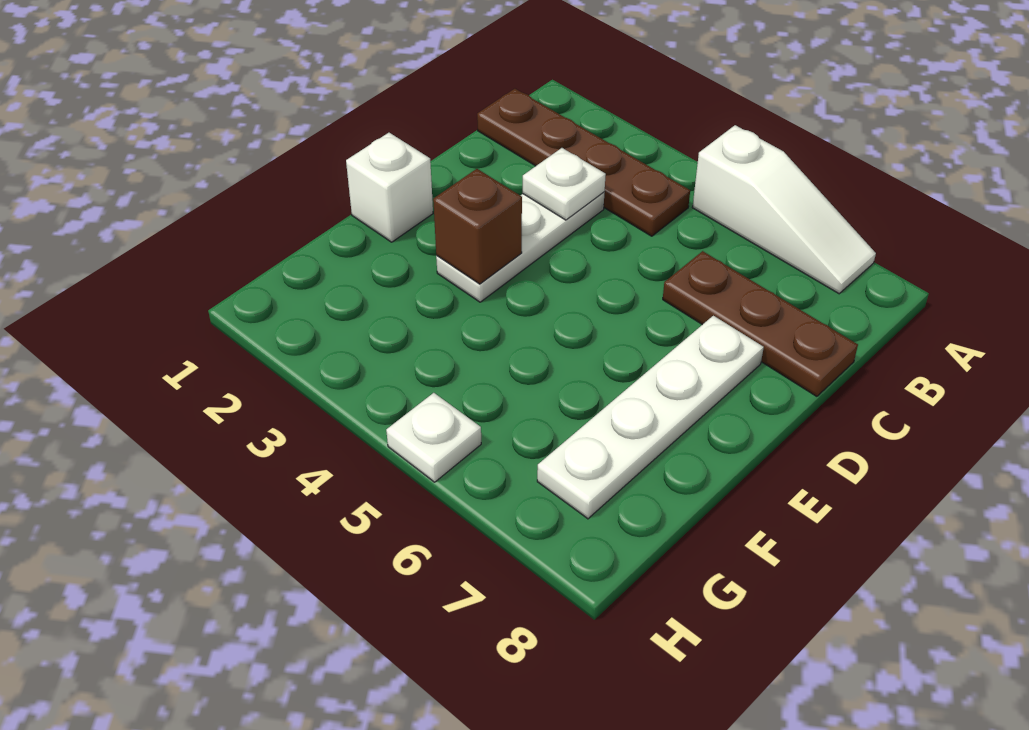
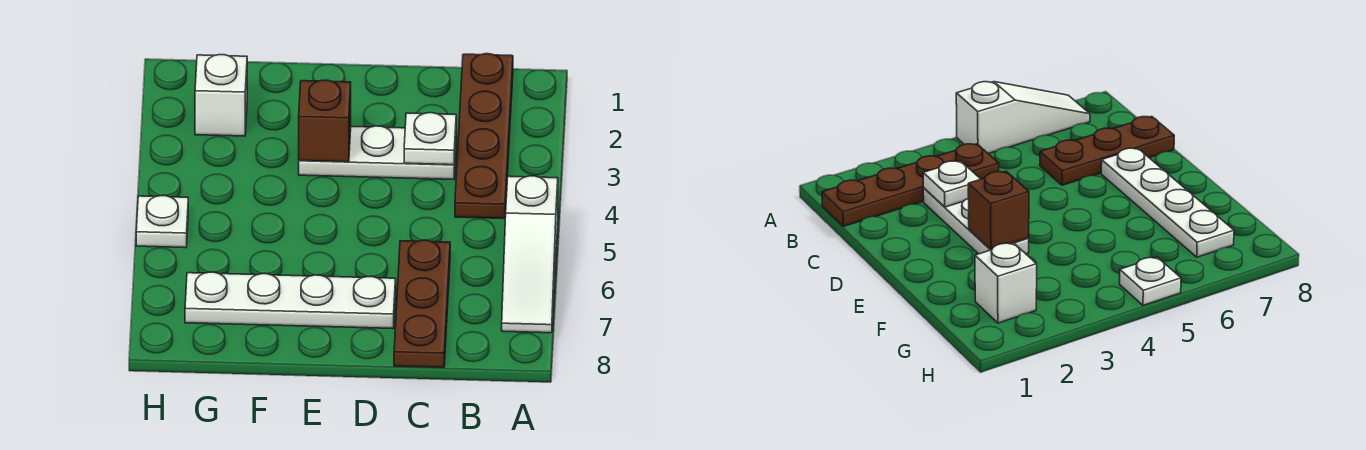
white brick E1 level 1 -> white brick G2 level 1

